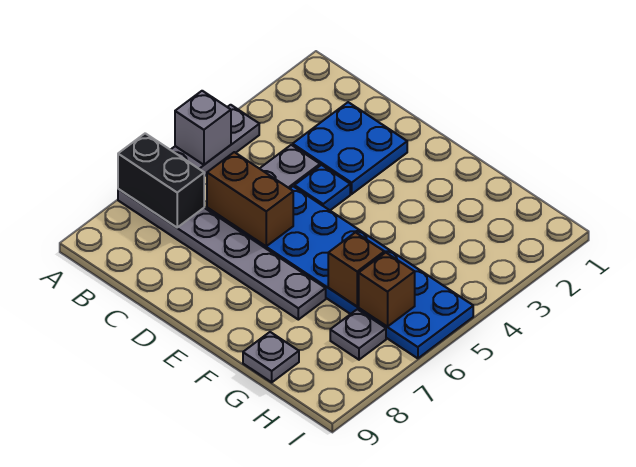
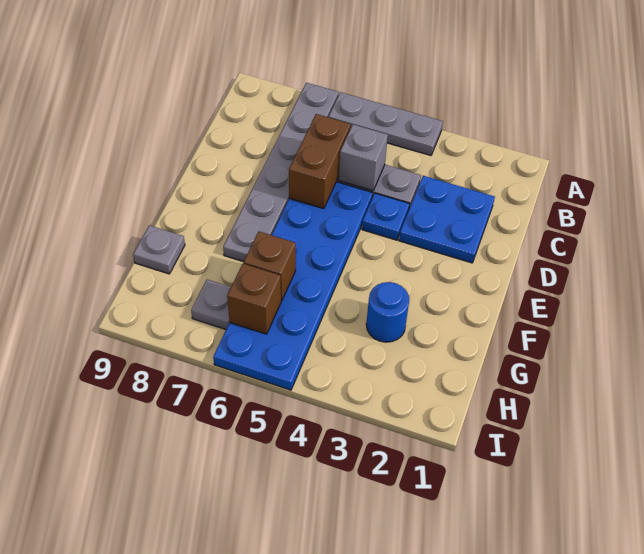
grey brick A5 level 2 -> grey brick C5 level 2
black brick A7:B7 level 2 -> none
none -> blue round brick G3 level 1

